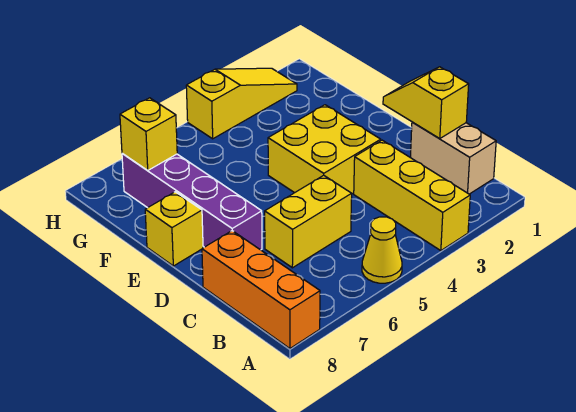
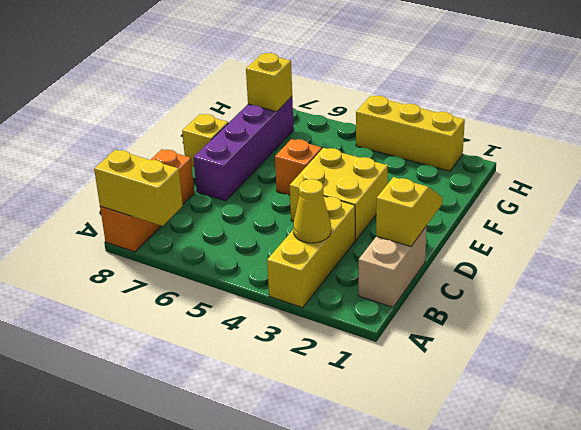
yellow cone A5 level 1 -> yellow cone B3 level 2
yellow brick C5:C6 level 1 -> yellow brick A7:A8 level 2
none -> orange brick E5 level 1
yellow slope H2:H4 level 1 top 4 -> yellow brick H2:H4 level 1

